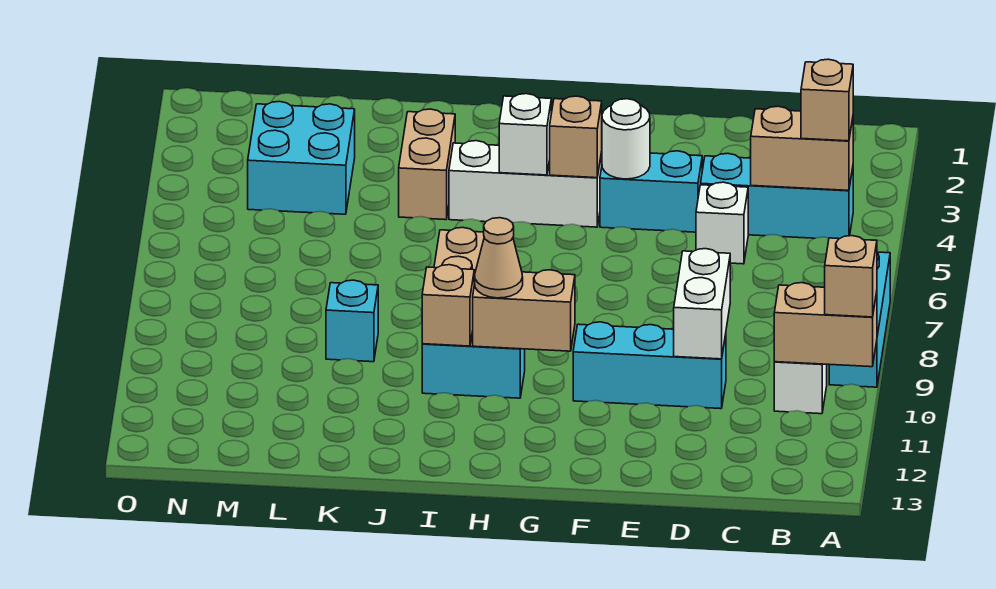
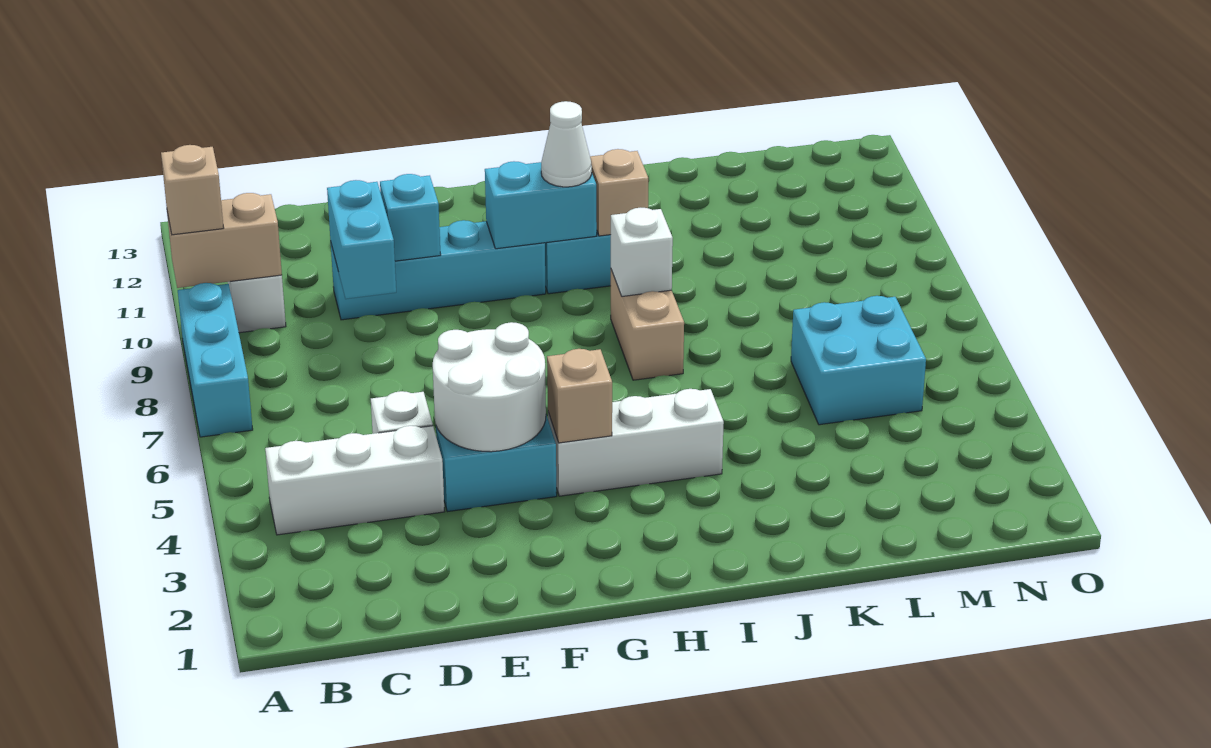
cyan brick B4:D4 level 1 -> white brick B4:D4 level 1
tan brick B4:C4 level 2 -> none
tan brick B4 level 3 -> none
white brick D9:D10 level 2 -> cyan brick D9:D10 level 2
cyan brick D10:F10 level 1 -> cyan brick D10:G10 level 1
white round brick F4 level 2 -> white round brick E4:F5 level 2
tan brick G10:H10 level 2 -> cyan brick G10:H10 level 2
white brick H4 level 2 -> white brick I8 level 2
tan cone H10 level 3 -> white cone H10 level 3
tan brick J3:J4 level 1 -> none
cyan brick K9 level 1 -> cyan brick E10 level 2
cyan brick L3:M4 level 1 -> cyan brick L5:M6 level 1

